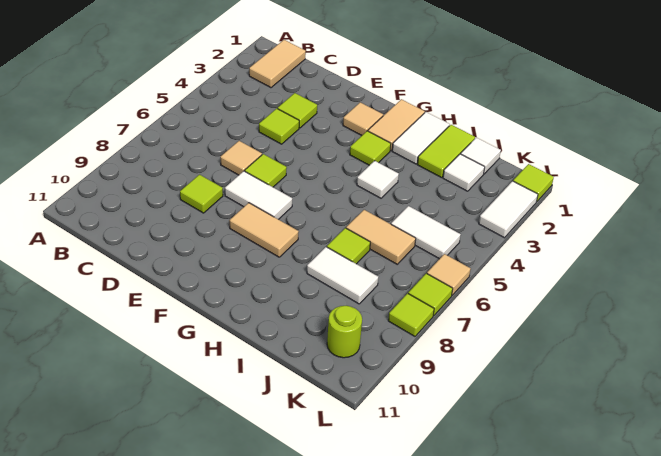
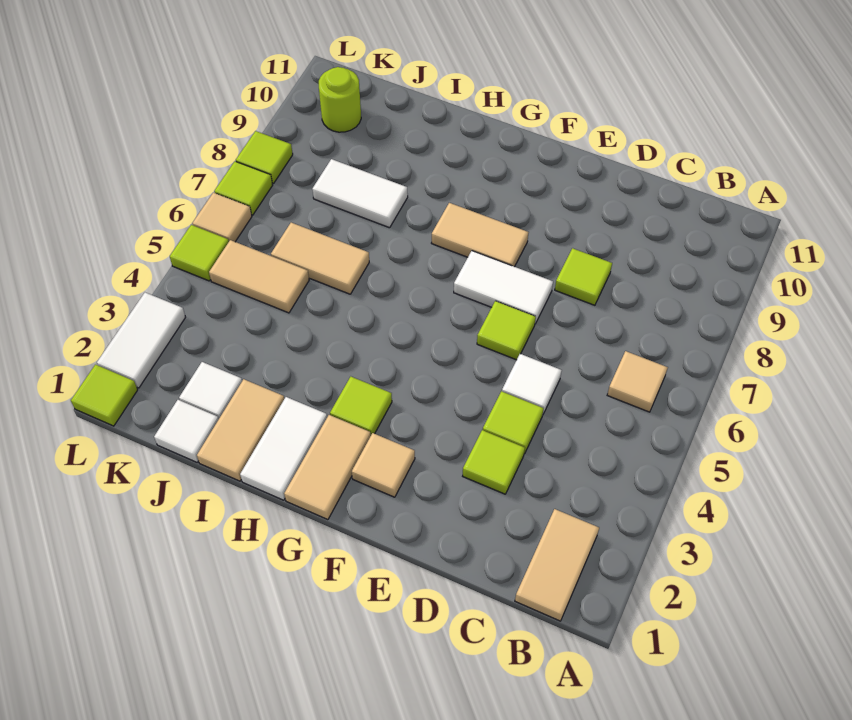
tan tile D6 level 1 -> tan tile B6 level 1
white tile H4 level 1 -> white tile D5 level 1
lime tile I1:I2 level 1 -> tan tile I1:I2 level 1
lime tile I7 level 1 -> lime tile L5 level 1
white tile J5:K5 level 1 -> tan tile J5:K5 level 1

